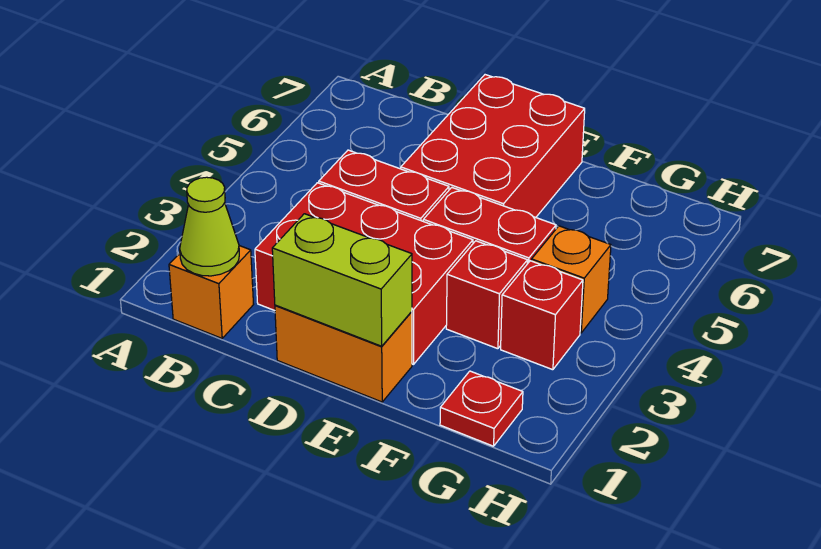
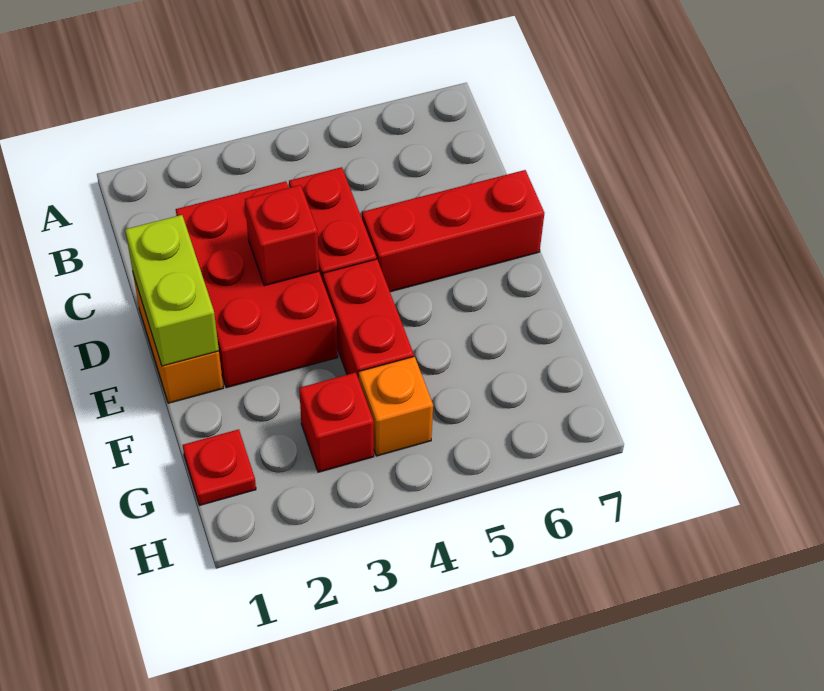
orange brick B1 level 1 -> none
lime cone B1 level 2 -> none
red brick D5:E7 level 1 -> red brick D5:D7 level 1
red brick F3 level 1 -> red brick D3 level 2

